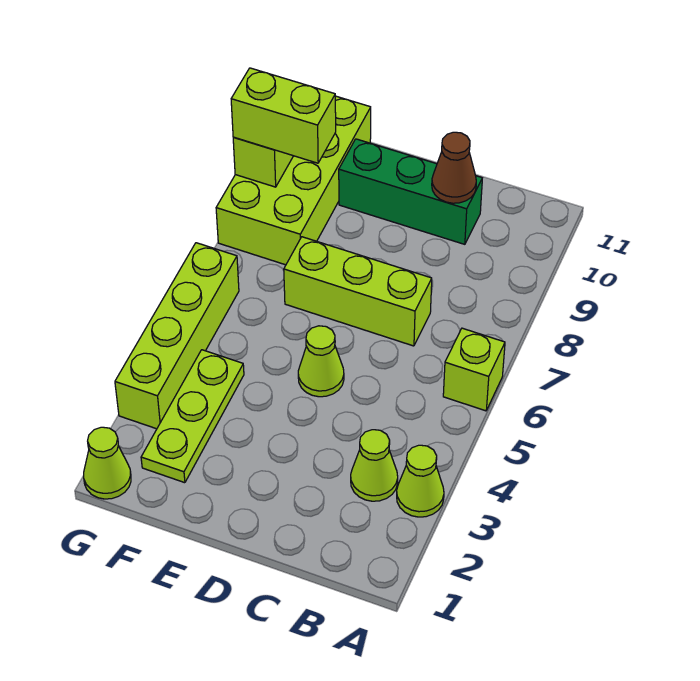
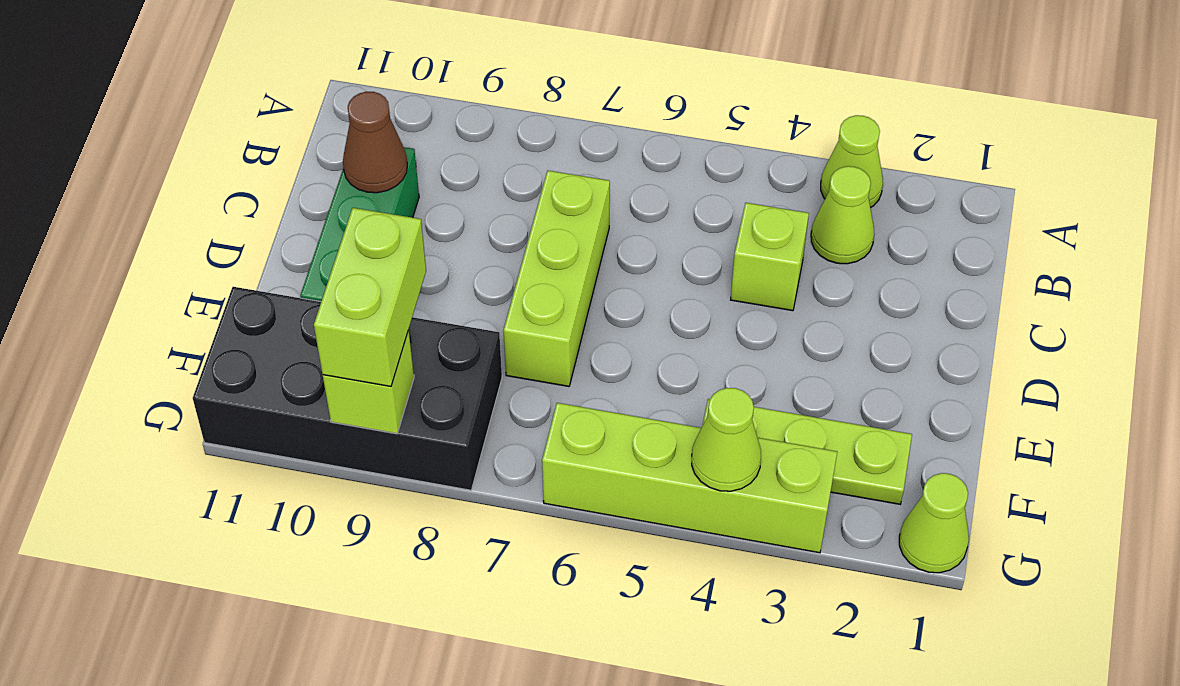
lime brick A6 level 1 -> lime brick C4 level 1
lime cone D5 level 1 -> lime cone G4 level 2
lime brick F8:G11 level 1 -> black brick F8:G11 level 1

